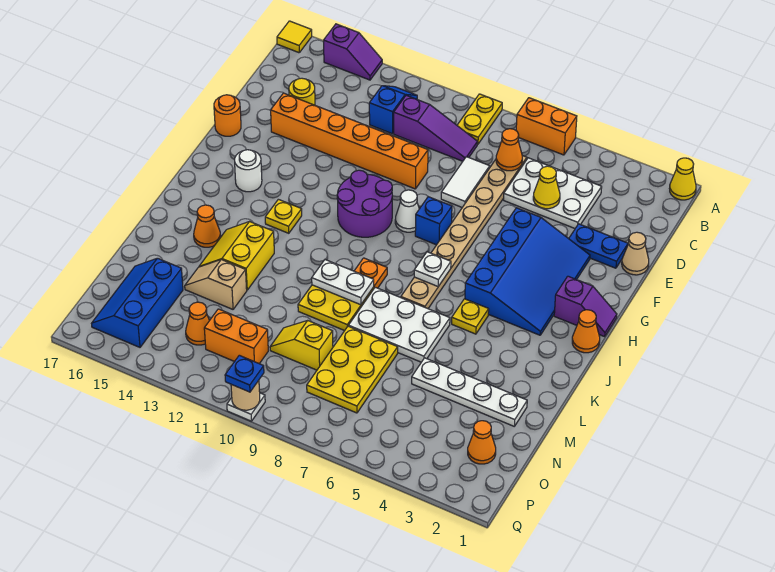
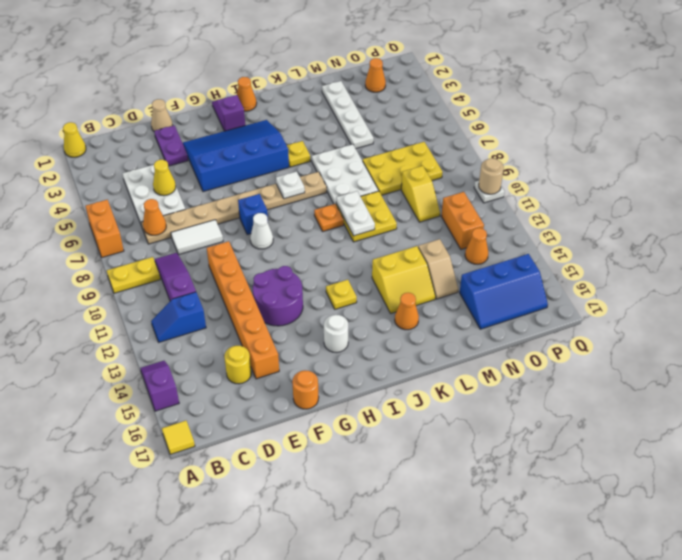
blue plate E2:E3 level 1 -> purple plate E2:E3 level 1
purple round brick G10:H11 level 1 -> purple round brick F12:G13 level 1
blue plate Q10 level 3 -> none

